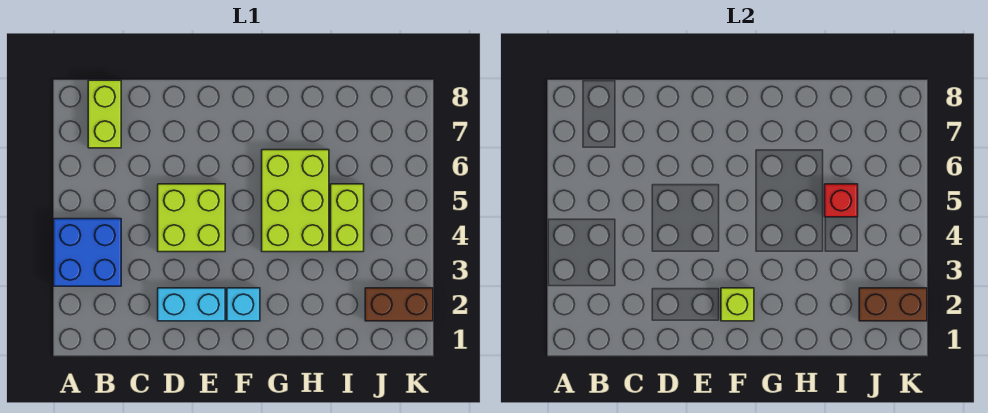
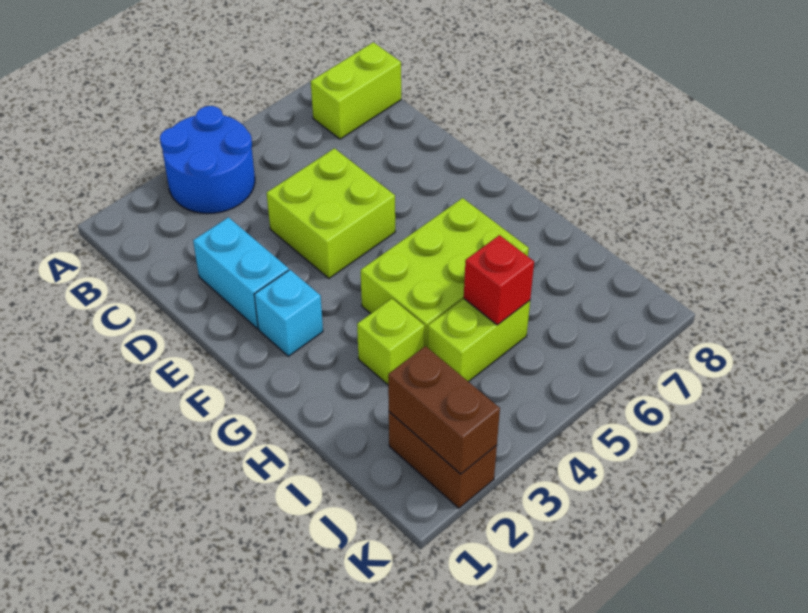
blue brick A3:B4 level 1 -> blue round brick A3:B4 level 1
lime brick F2 level 2 -> lime brick H3 level 1

